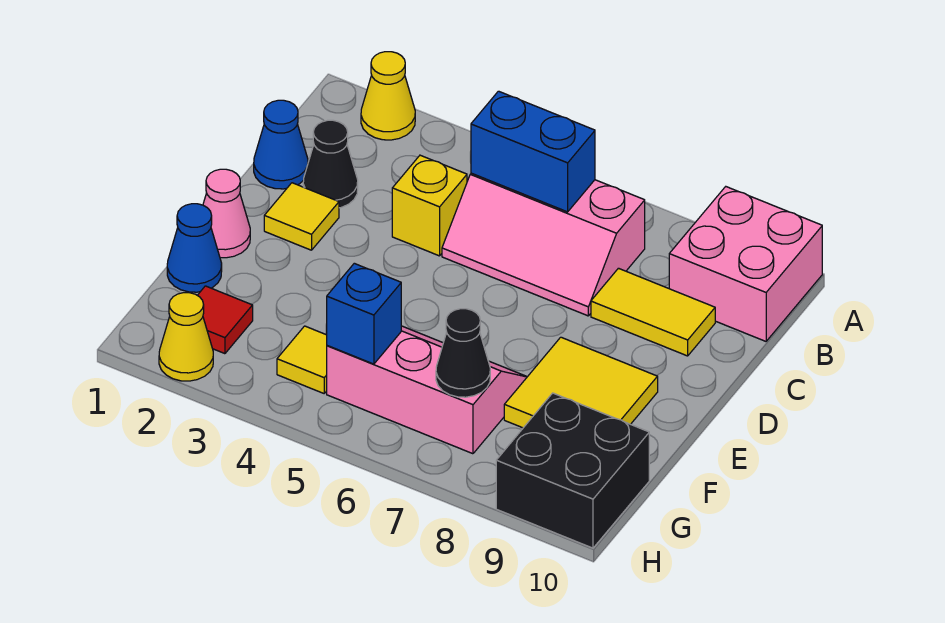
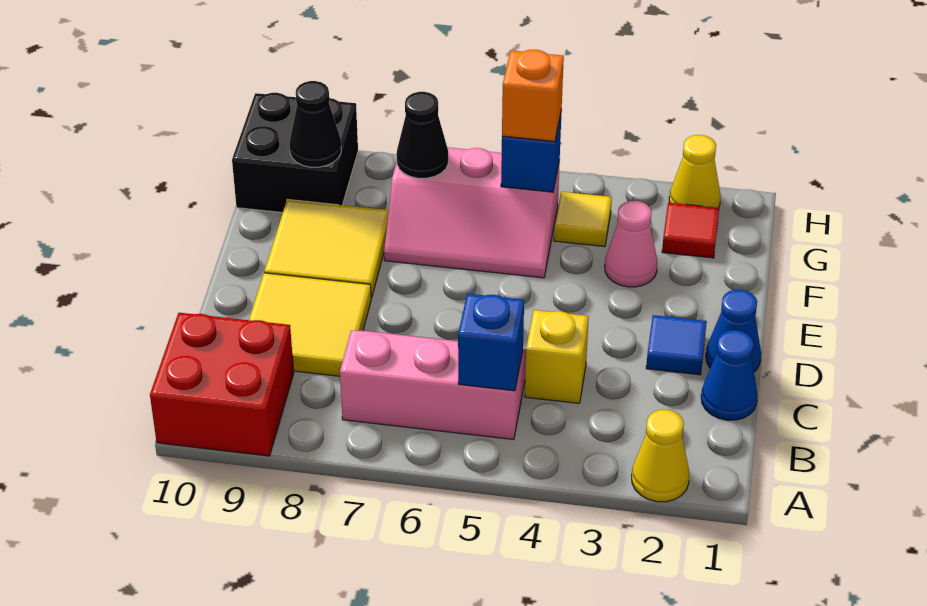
pink brick A9:B10 level 1 -> red brick A9:B10 level 1
blue brick B5:B6 level 2 -> blue brick B5 level 2
black cone C2 level 1 -> black cone G9 level 2
yellow tile C8:C9 level 1 -> yellow tile C8:D9 level 1
yellow tile D2 level 1 -> blue tile D2 level 1
pink cone E1 level 1 -> pink cone F3 level 1
blue cone F1 level 1 -> blue cone D1 level 1
none -> orange brick G5 level 3

